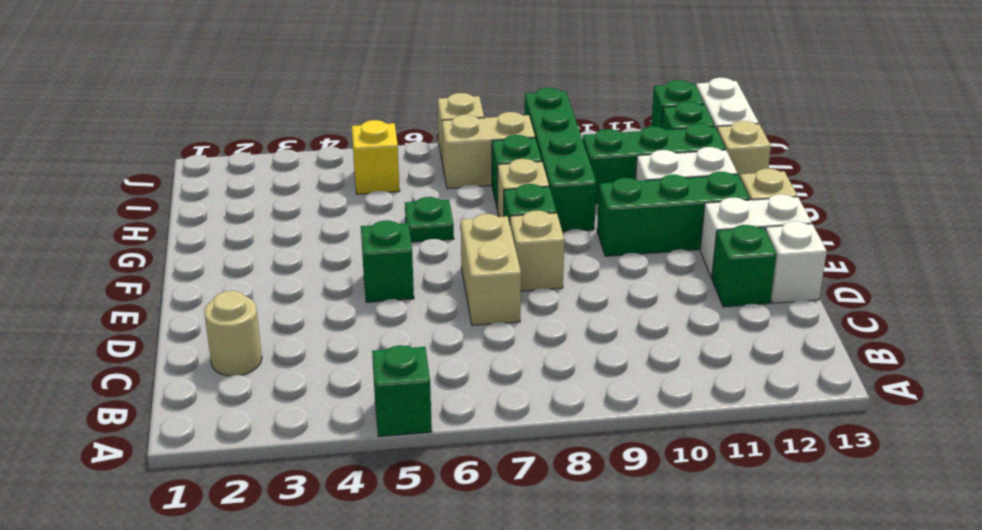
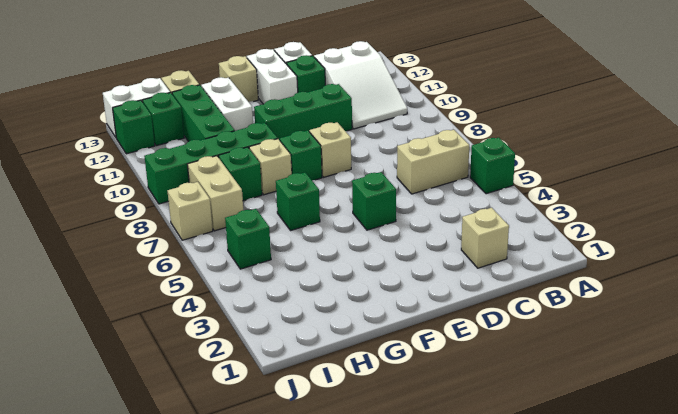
none -> white slope B10:C12 level 1 top 12
tan round brick C2 level 1 -> tan brick C2 level 1
tan brick D7:E7 level 1 -> tan brick B6:C6 level 1
green brick F10:F12 level 1 -> green brick D10:F10 level 1
green plate G6 level 1 -> green brick G6 level 1
yellow brick I5 level 1 -> green brick I5 level 1

